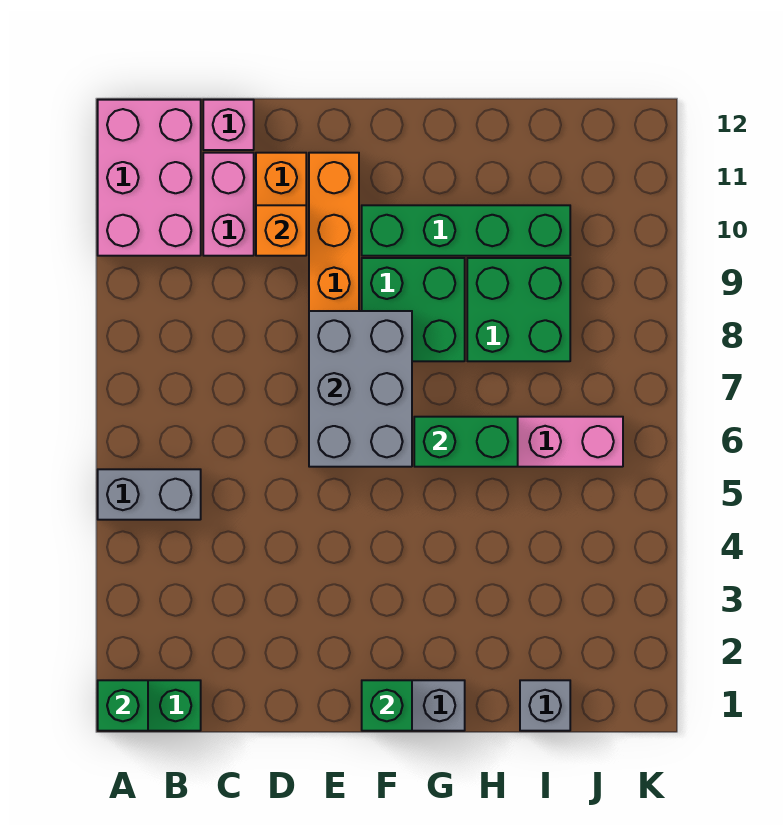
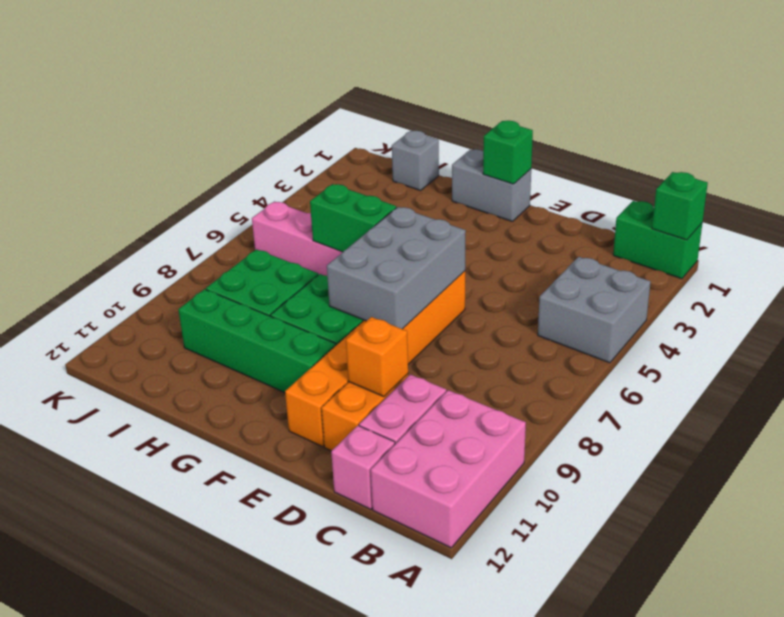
grey brick A5:B5 level 1 -> grey brick A4:B5 level 1

